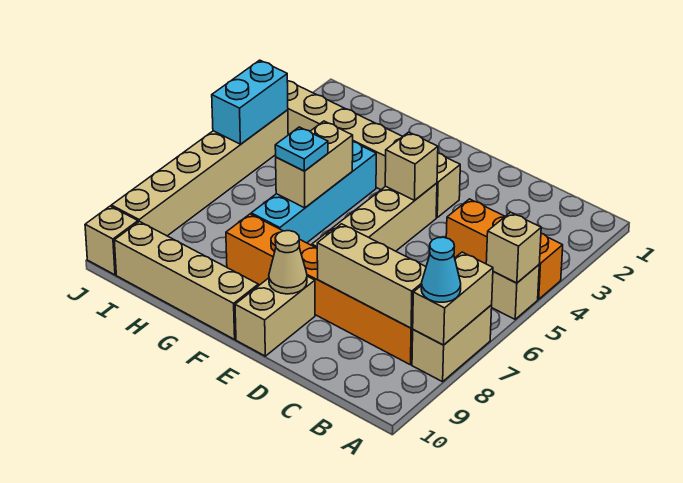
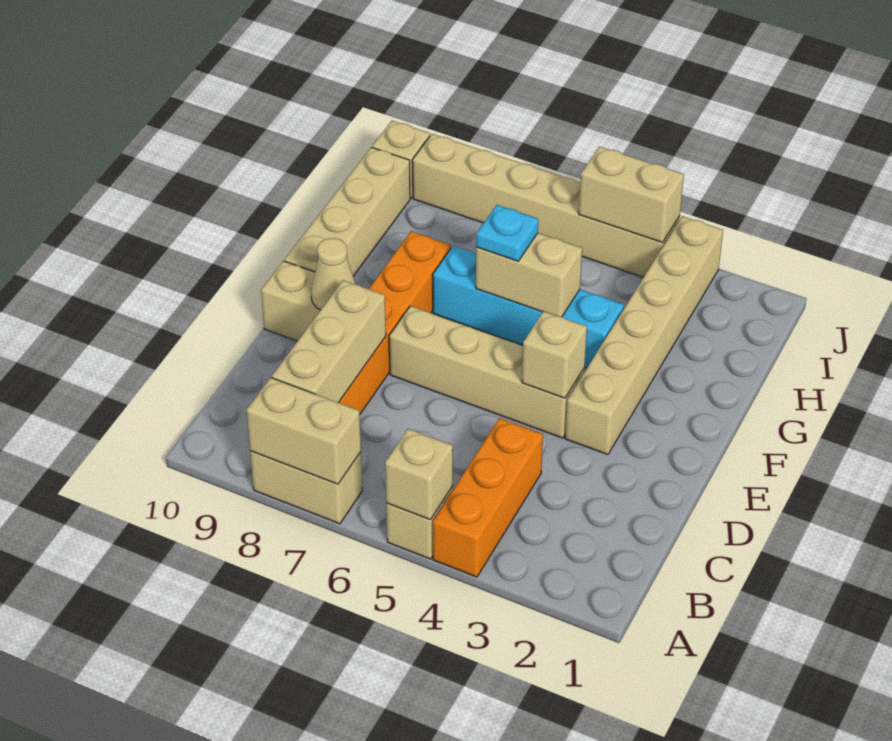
cyan cone A8 level 3 -> none
cyan brick J4:J5 level 2 -> tan brick J4:J5 level 2

